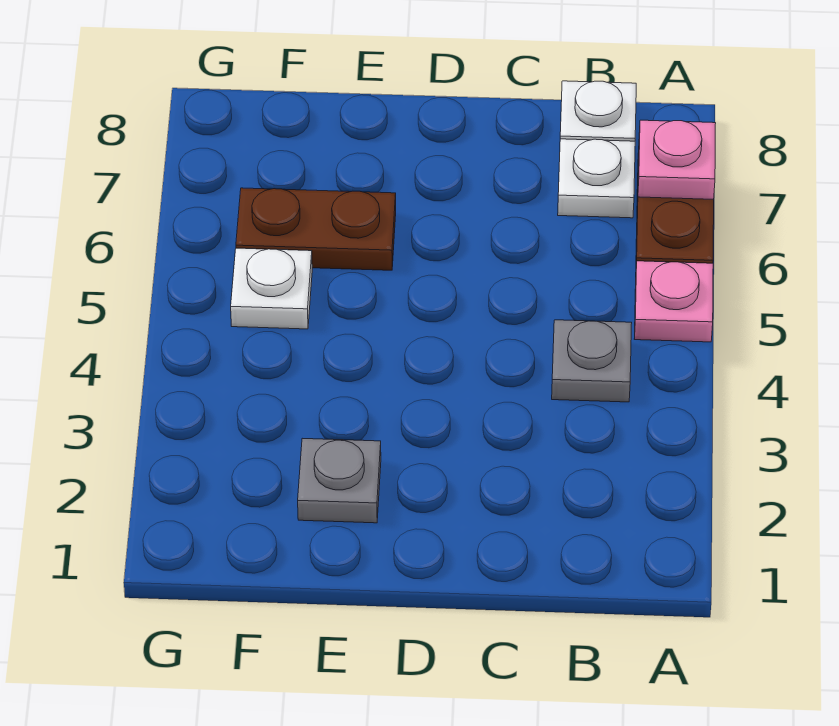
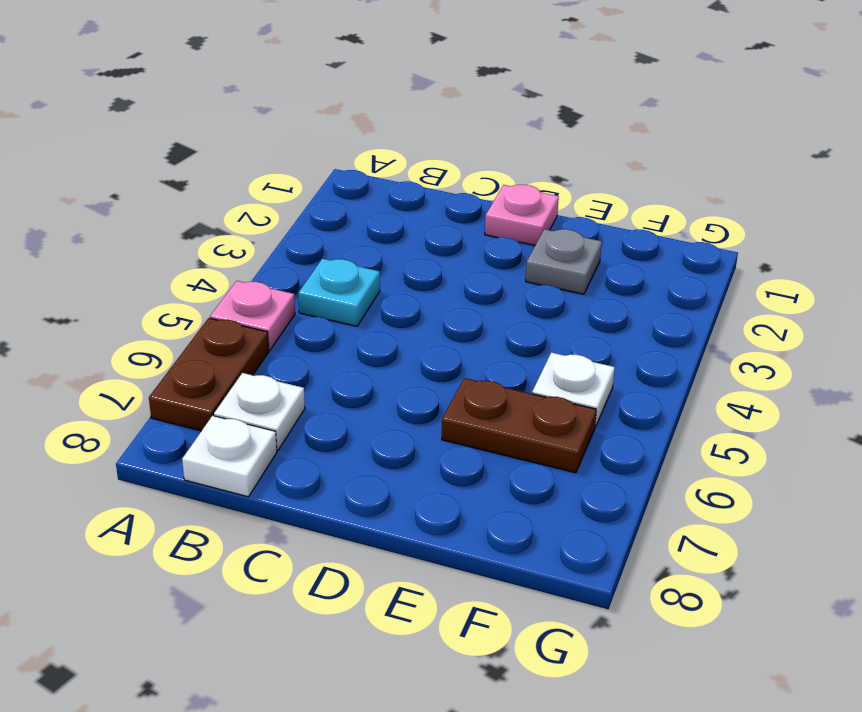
pink plate A7 level 2 -> pink plate D1 level 1
grey plate B4 level 1 -> cyan plate B4 level 1

